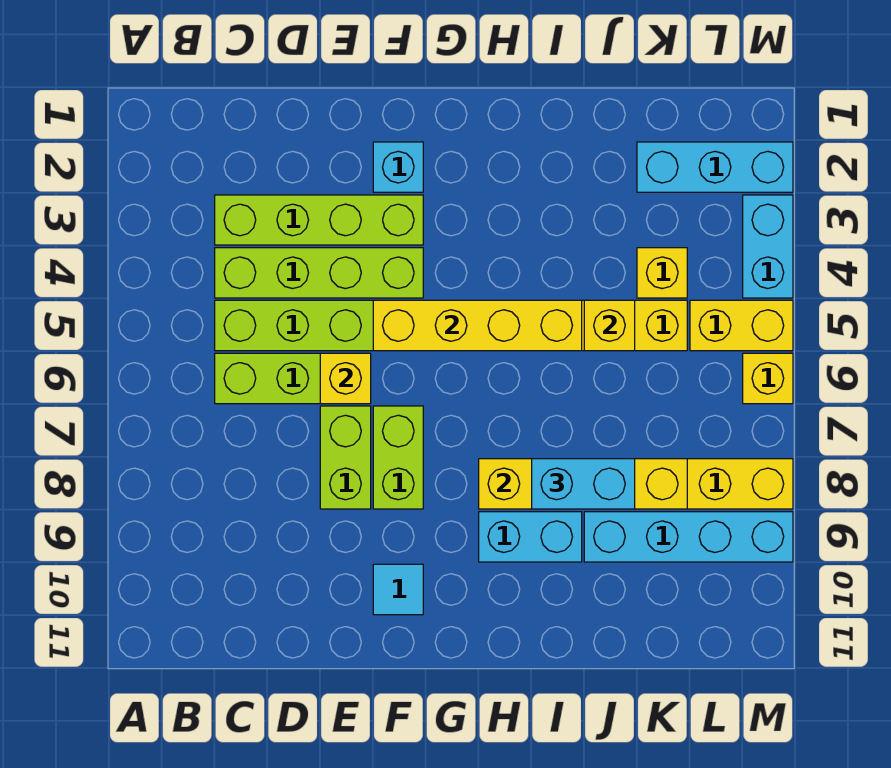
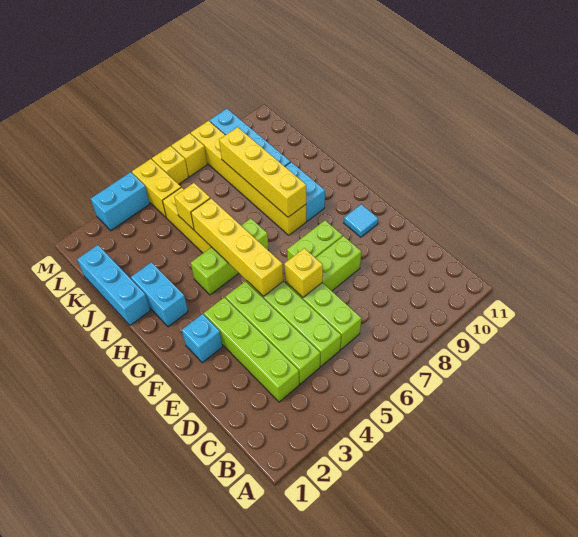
none -> lime brick H4:H6 level 1
cyan brick I8:J8 level 3 -> cyan brick H2:I2 level 1
cyan brick K2:M2 level 1 -> cyan brick I1:K1 level 1
yellow brick K4 level 1 -> yellow brick M7 level 1

